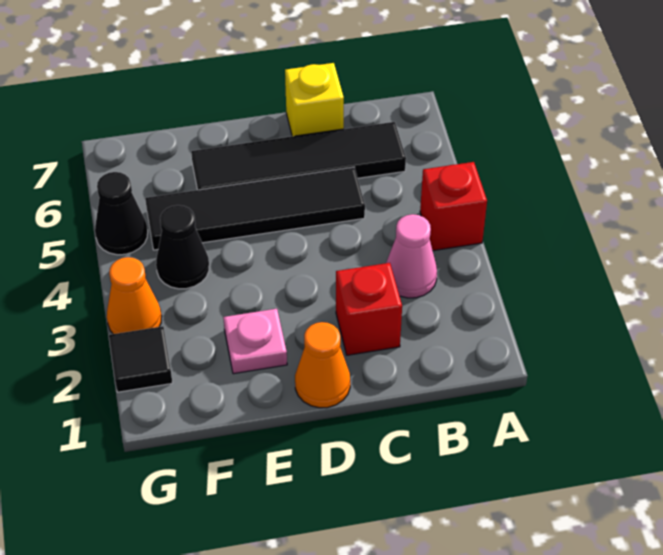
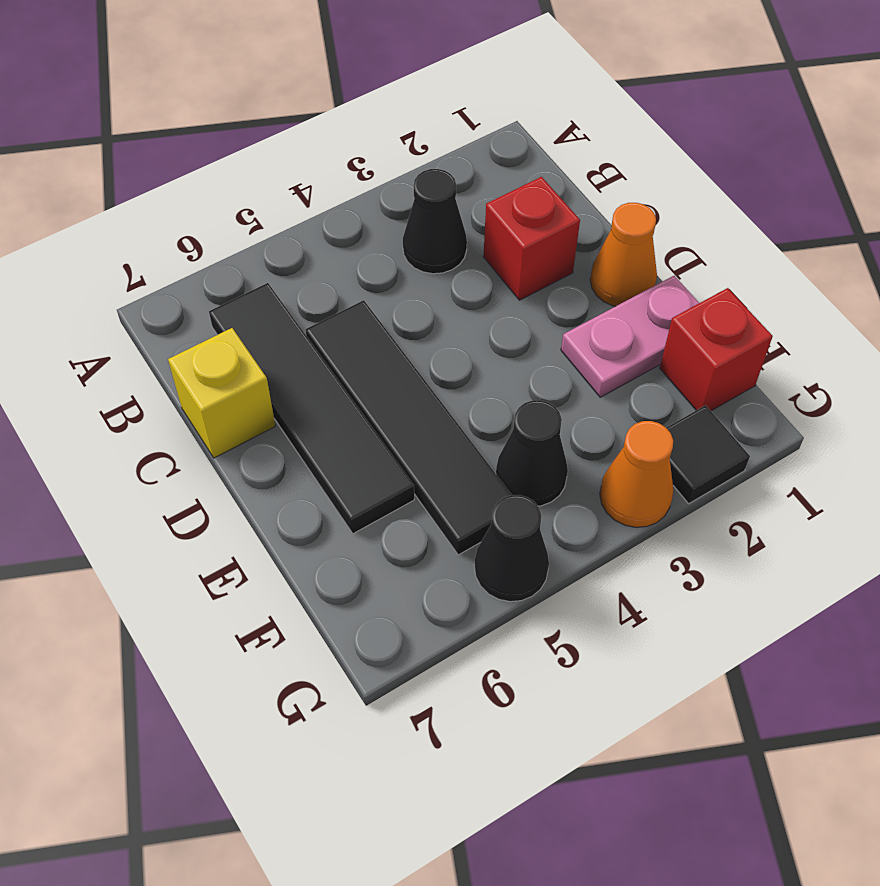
red brick A4 level 1 -> red brick F1 level 1
pink cone B3 level 1 -> black cone B3 level 1
pink plate E2 level 1 -> pink plate E1:E2 level 1

